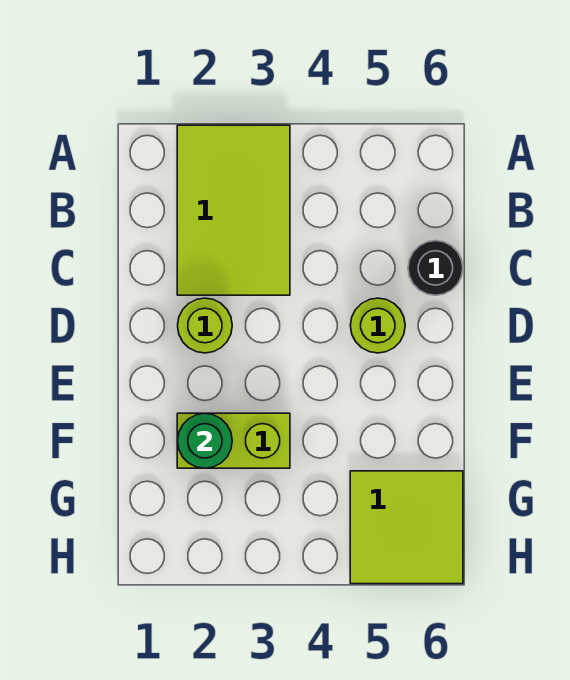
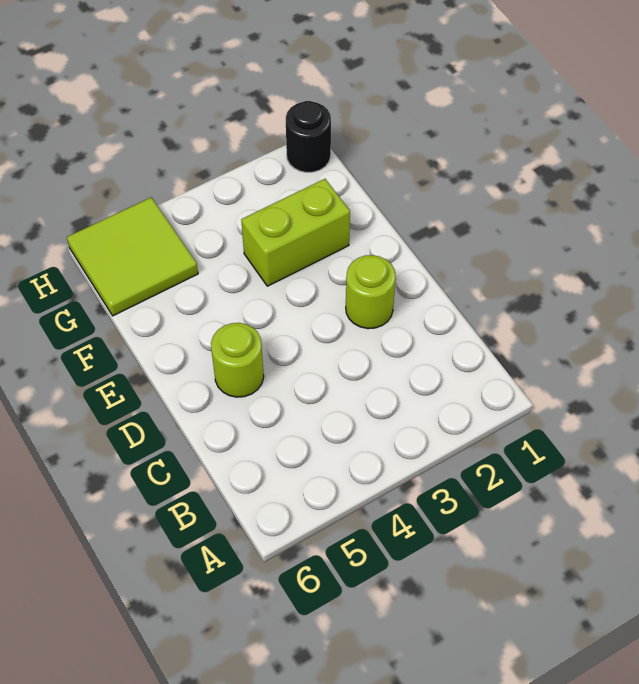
lime tile A2:C3 level 1 -> none
black round brick C6 level 1 -> black round brick H1 level 1
green round brick F2 level 2 -> none

